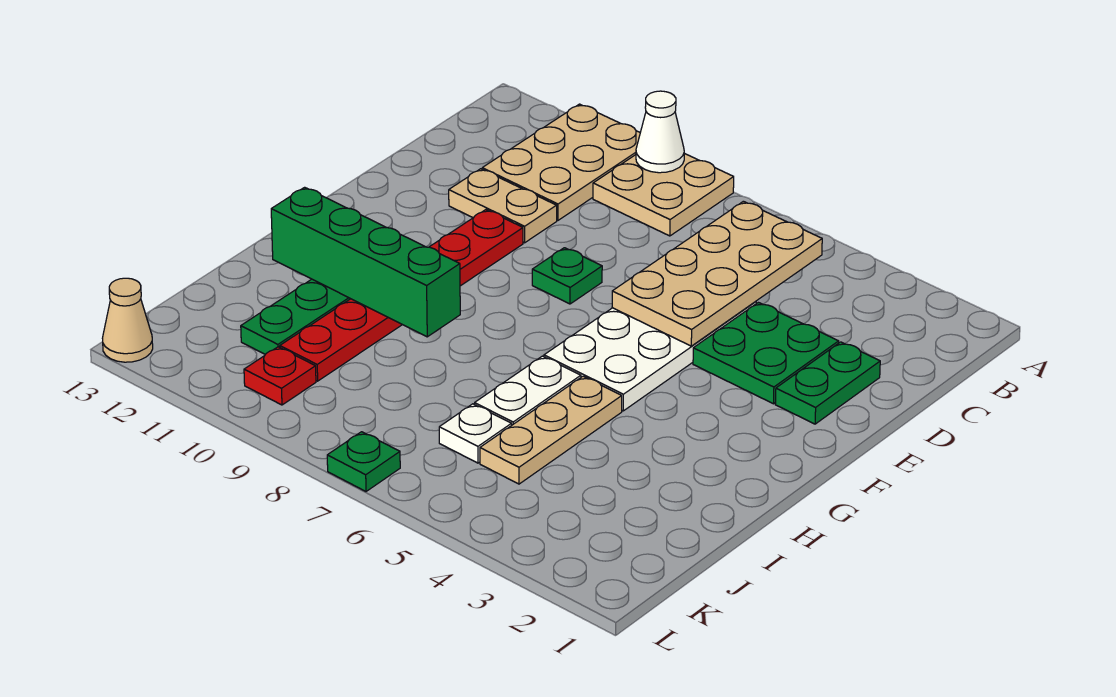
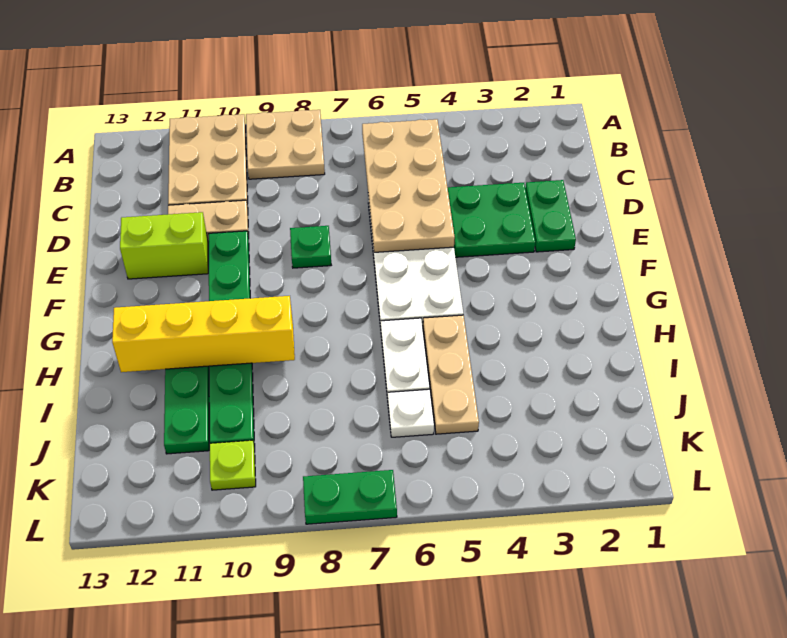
white cone A9 level 2 -> none
red plate E10:J10 level 1 -> green plate E10:J10 level 1
none -> lime brick E11:E12 level 1
green brick H9:H12 level 2 -> yellow brick H9:H12 level 2
red plate K10 level 1 -> lime plate K10 level 1
green plate L7 level 1 -> green plate L7:L8 level 1
tan cone L13 level 1 -> none

